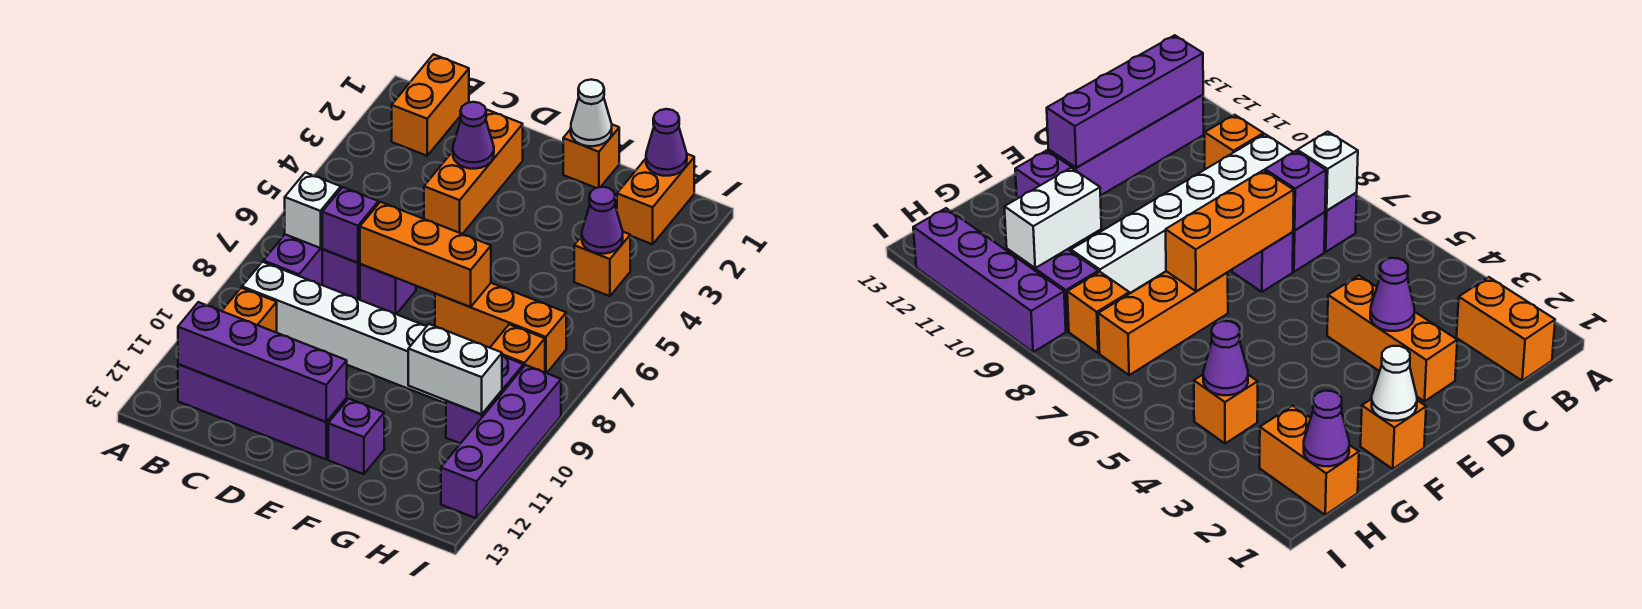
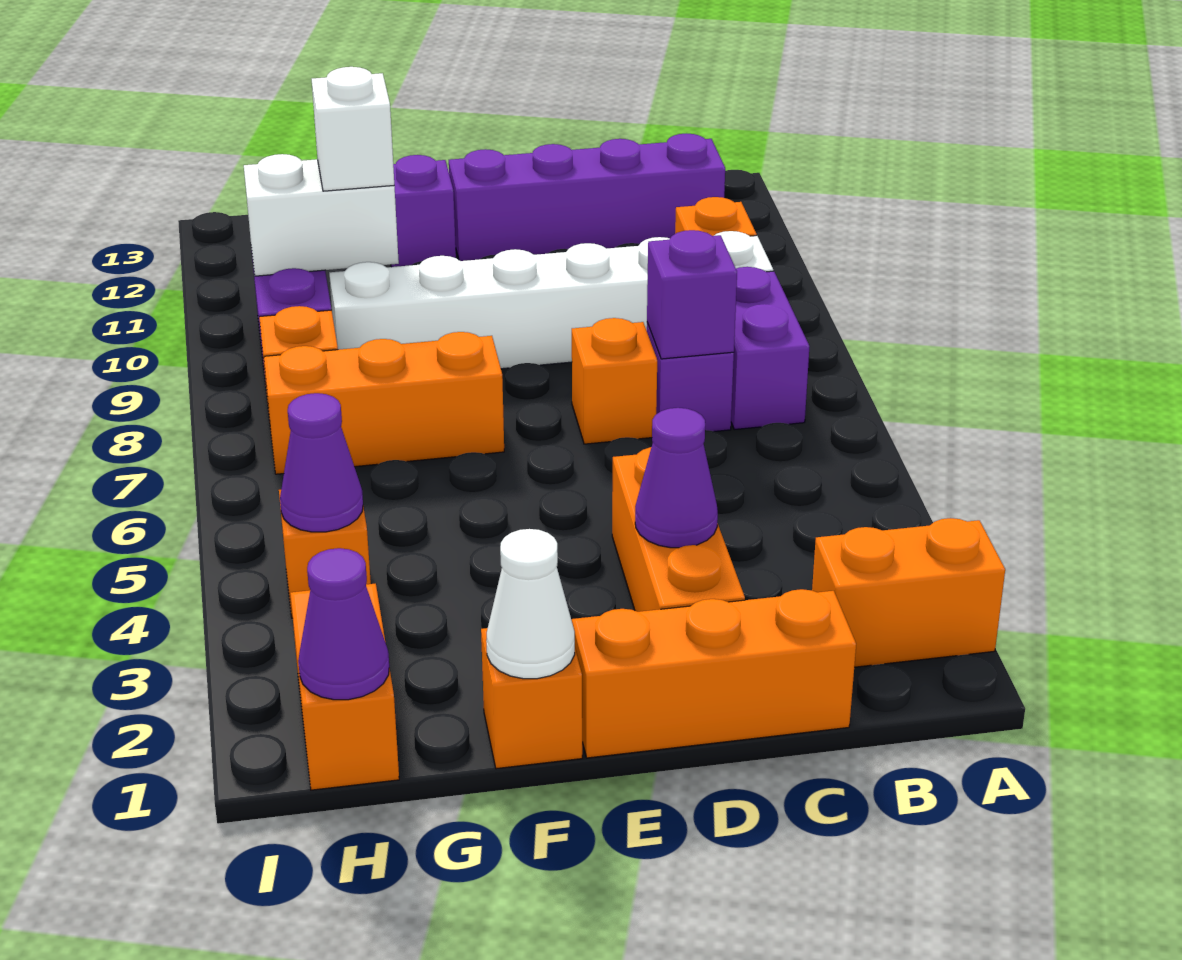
orange brick B1:B2 level 1 -> orange brick A2:B2 level 1
white brick B7 level 2 -> white brick G10 level 3
purple brick B12:E12 level 2 -> none
purple brick D7 level 1 -> orange brick D7 level 1
orange brick D7:F7 level 2 -> orange brick C1:E1 level 1
purple brick I9:I12 level 1 -> none

